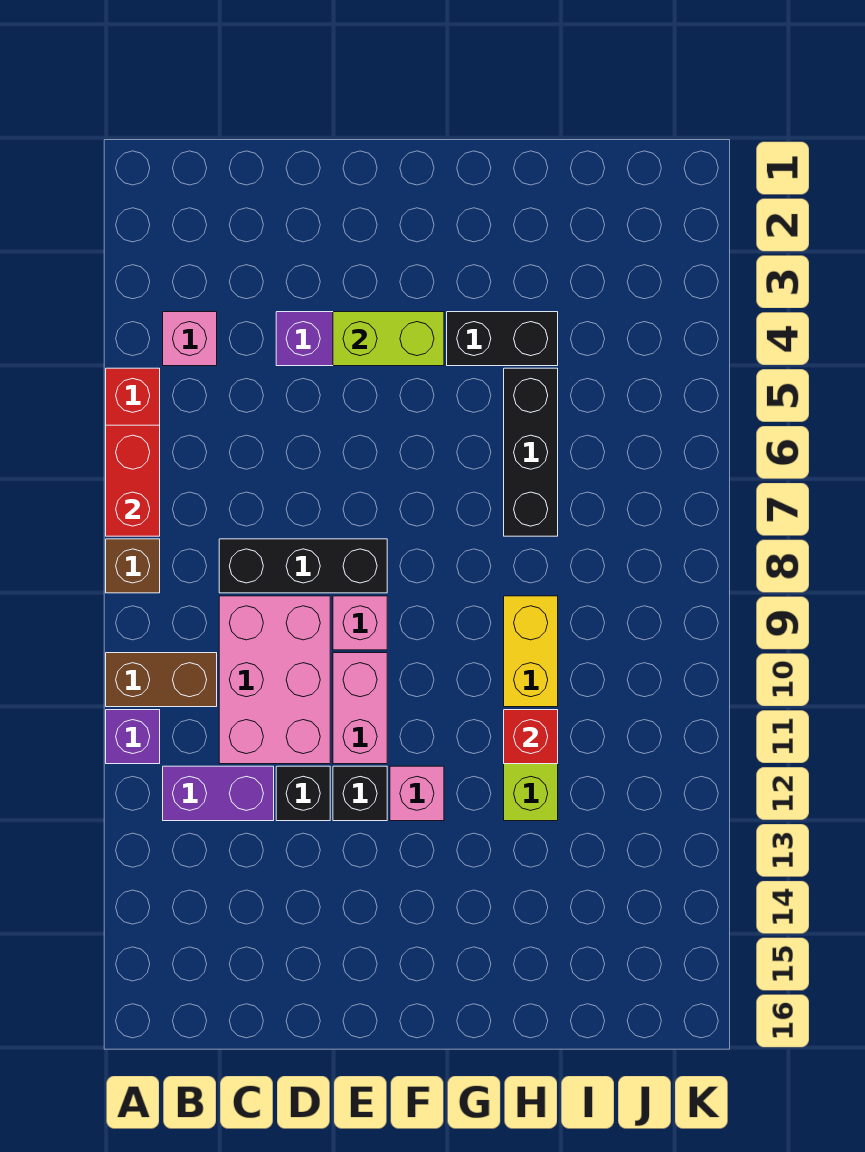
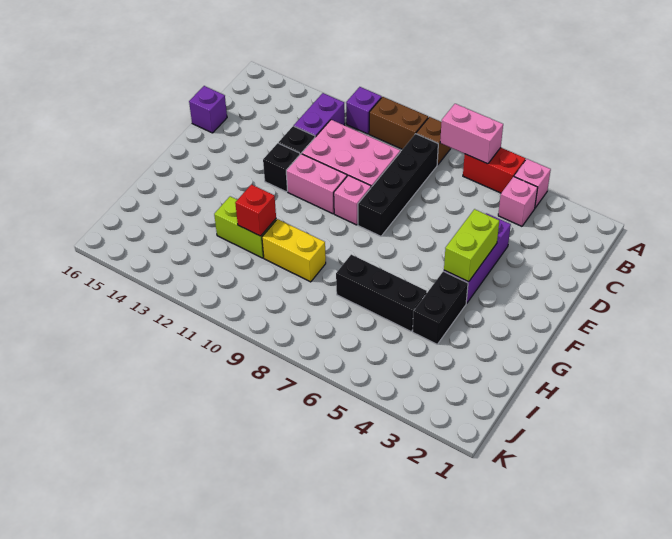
red brick A6:A7 level 2 -> pink brick A6:A7 level 2
brown brick A10:B10 level 1 -> brown brick A9:A10 level 1
black brick C8:E8 level 1 -> black brick B8:E8 level 1
none -> purple brick D16 level 1
pink brick F12 level 1 -> pink brick A4 level 1

